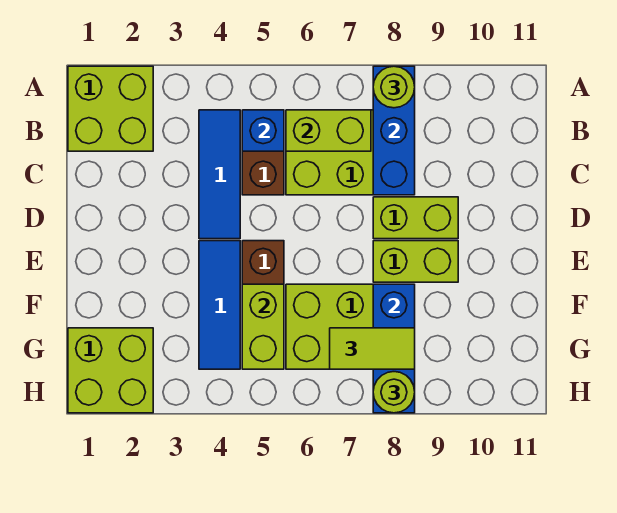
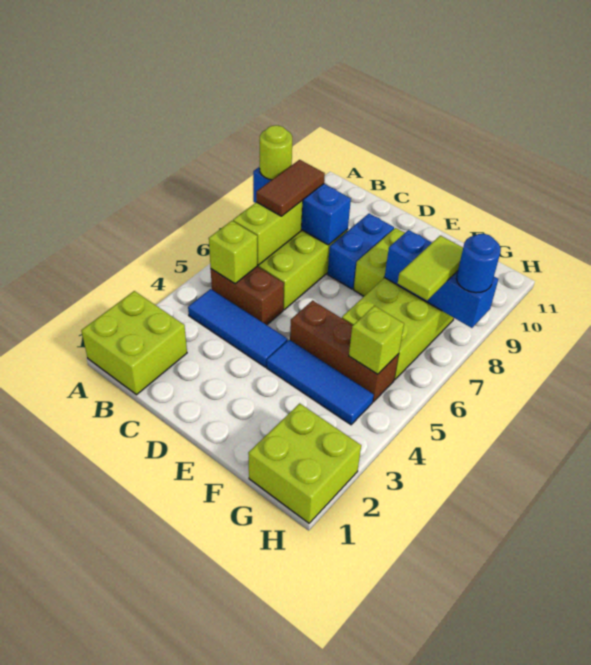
blue brick B5 level 2 -> lime brick B5 level 2
none -> brown tile B7:B8 level 3
lime brick D8:D9 level 1 -> blue brick D8:D9 level 1
lime brick F5:G5 level 2 -> lime brick G5 level 2
lime round brick H8 level 3 -> blue round brick H8 level 3

